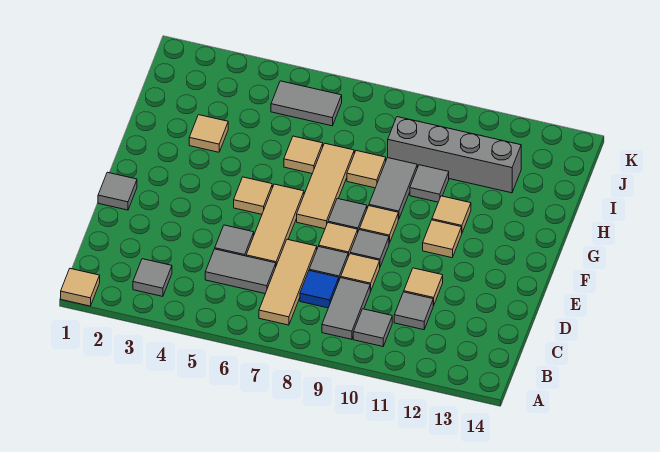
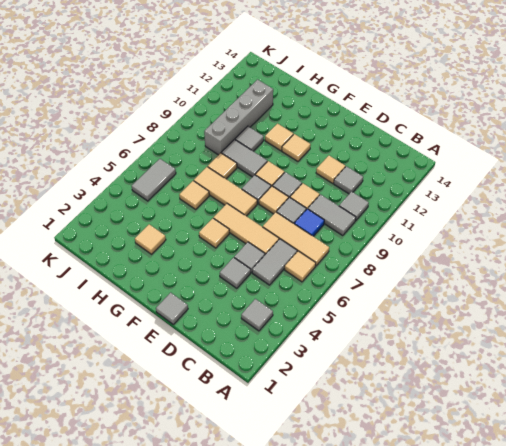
tan tile A1 level 1 -> tan tile B6 level 1
none -> grey tile D4 level 1

